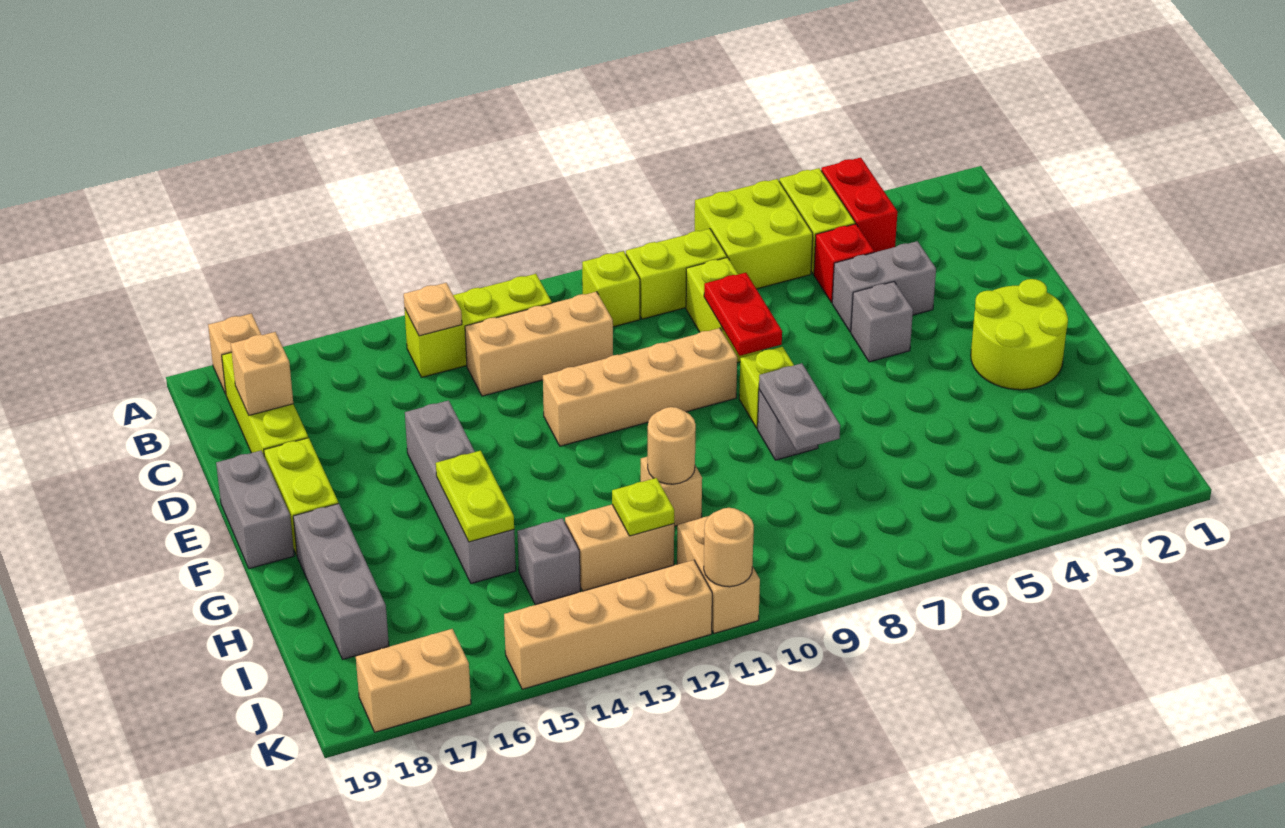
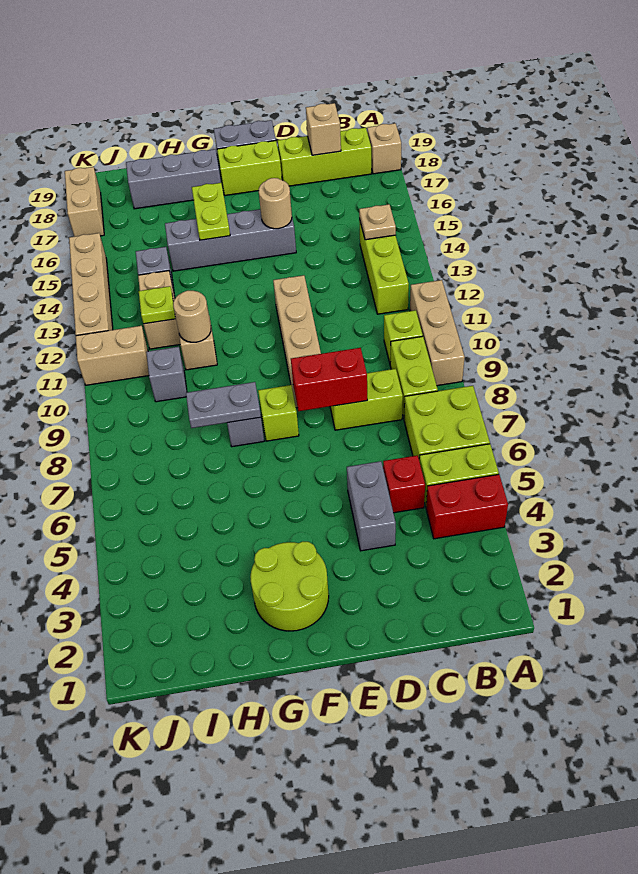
tan brick C11:C13 level 1 -> tan brick A9:A11 level 1
red plate D8:E8 level 2 -> red brick D8:E8 level 2
grey brick E5 level 1 -> grey brick I10 level 1
lime plate G15:H15 level 2 -> lime plate G15:G16 level 2
tan round brick K11 level 2 -> tan round brick E15 level 2

